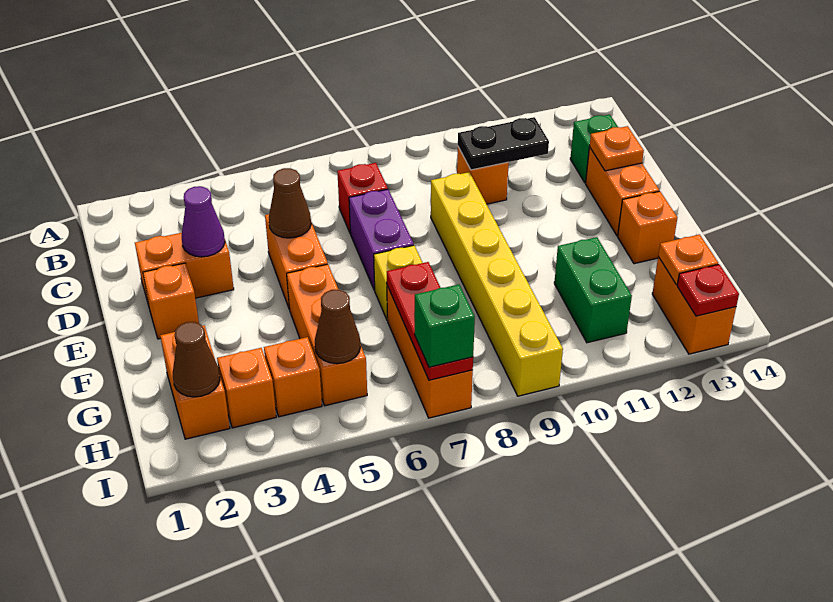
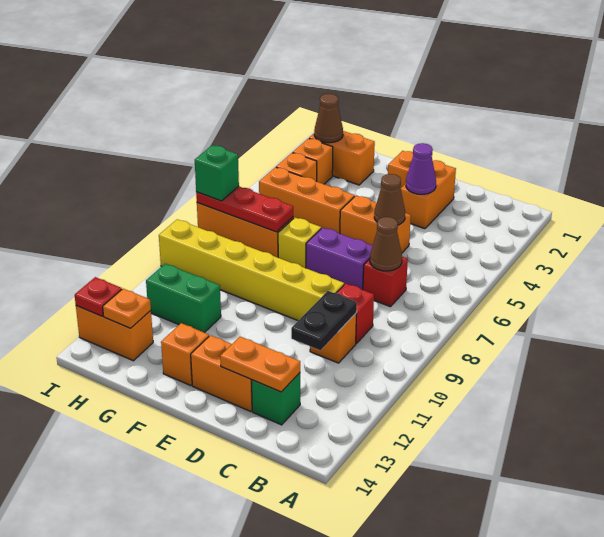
none -> red brick C9 level 1
orange plate D13 level 2 -> orange plate C13:D13 level 2
brown cone H5 level 2 -> brown cone C7 level 2

